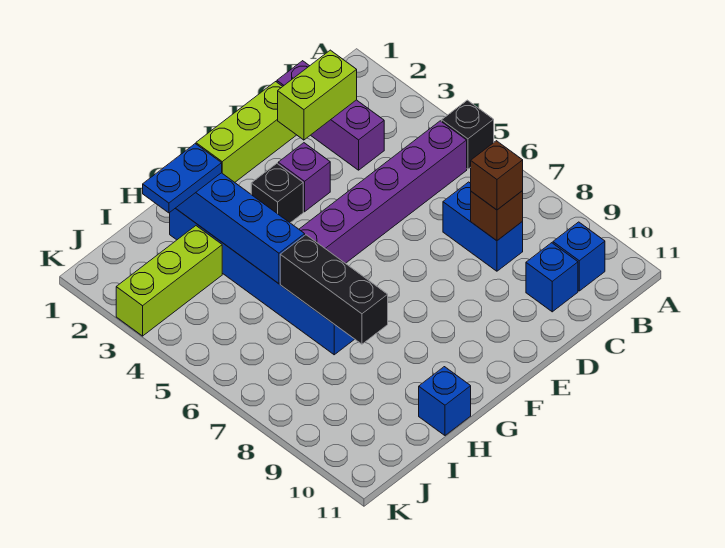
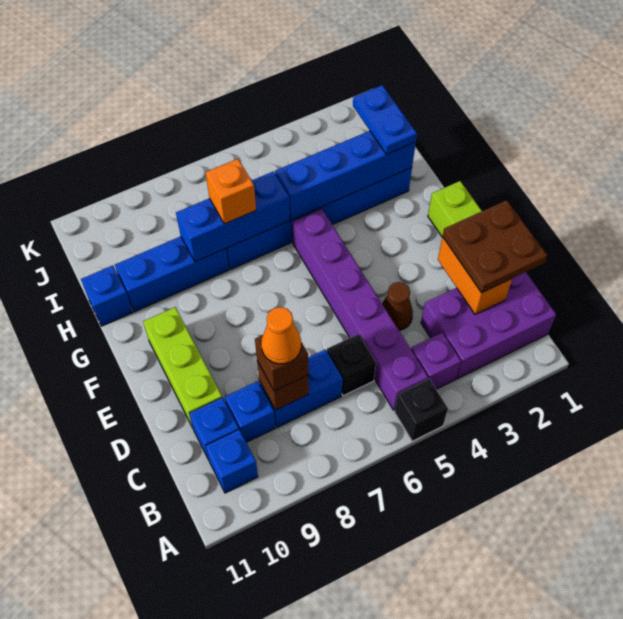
purple brick C1:C3 level 1 -> purple brick B1:C3 level 1
none -> brown plate C1:D2 level 3
lime brick C2:D2 level 2 -> orange brick C2:D2 level 2
none -> orange cone C8 level 4
none -> blue brick C9 level 1
none -> brown cone D4 level 1
purple brick E3 level 1 -> purple brick B4 level 1
black brick F3 level 1 -> black brick C6 level 1
black brick H6:H8 level 2 -> blue brick H6:H8 level 2
none -> orange brick H7 level 3
none -> blue brick H8:H10 level 1
lime brick I3:K3 level 1 -> lime brick D10:F10 level 1

